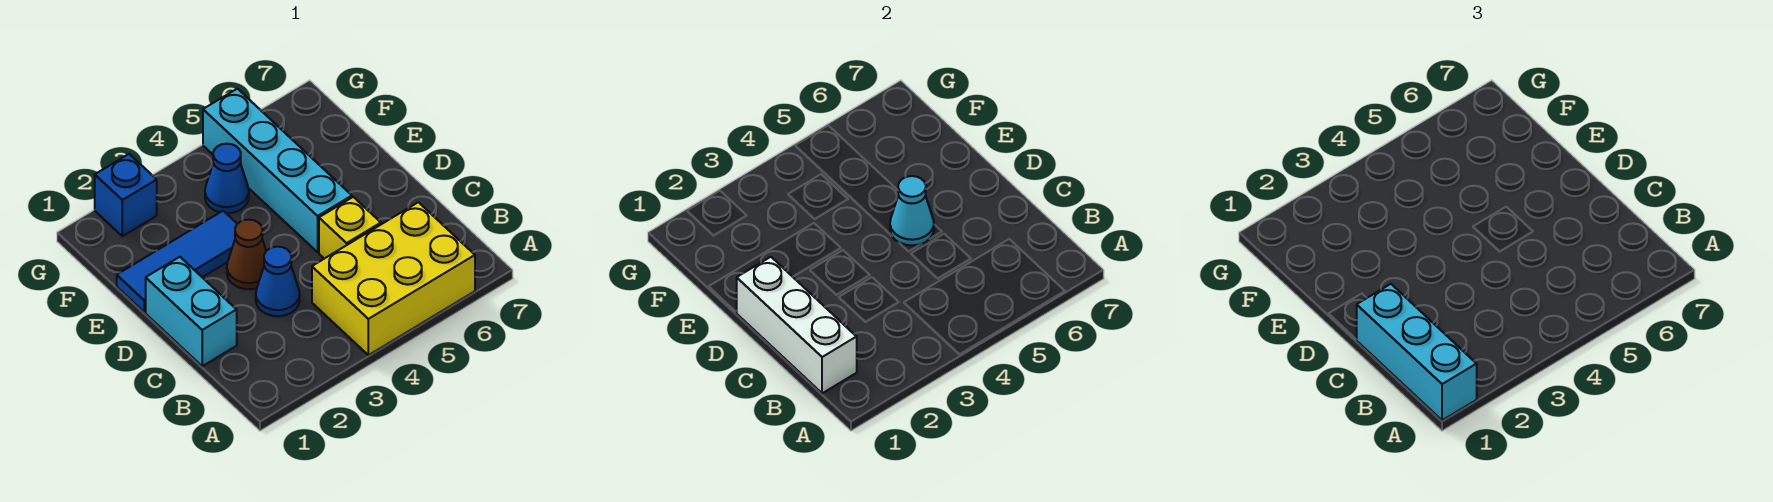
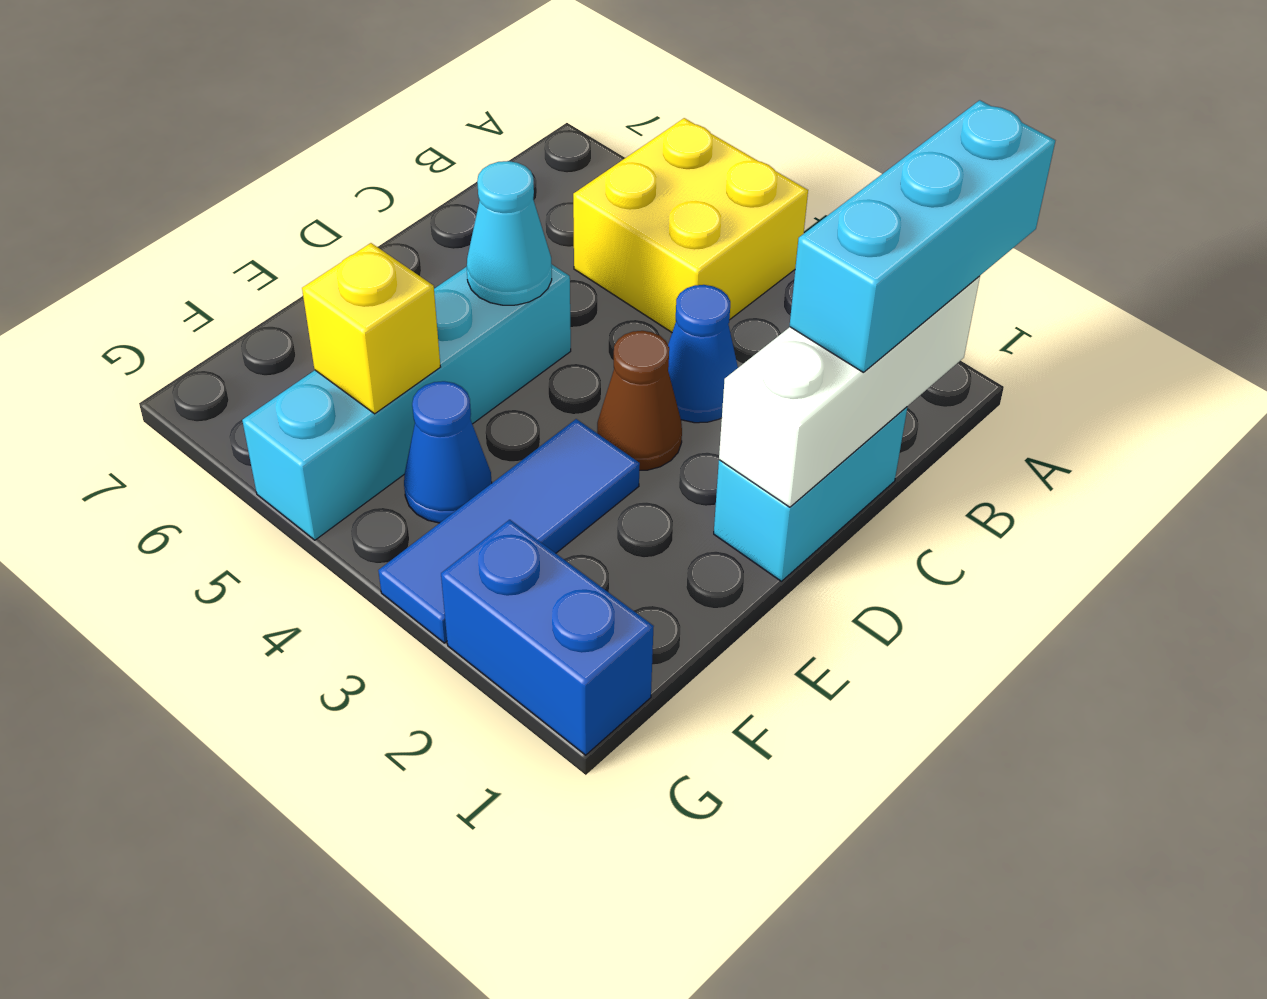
yellow brick A4:B6 level 1 -> yellow brick A4:B5 level 1
yellow brick C5 level 1 -> yellow brick F5 level 2
blue tile E1:E3 level 1 -> blue tile E3:G3 level 1
blue brick G2 level 1 -> blue brick G1:G2 level 1

